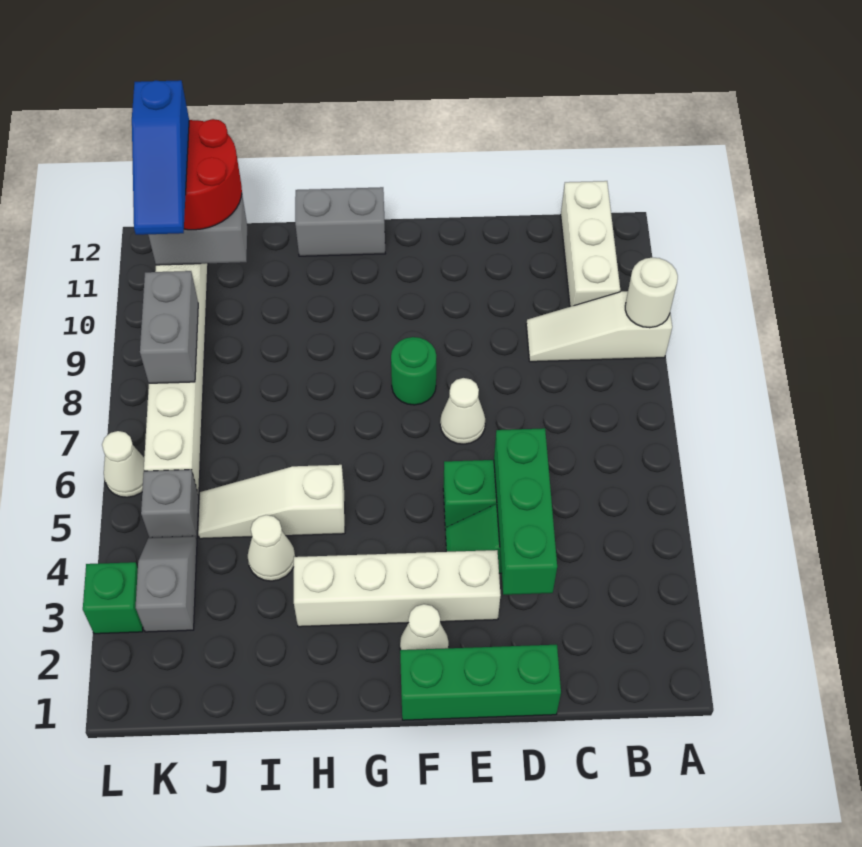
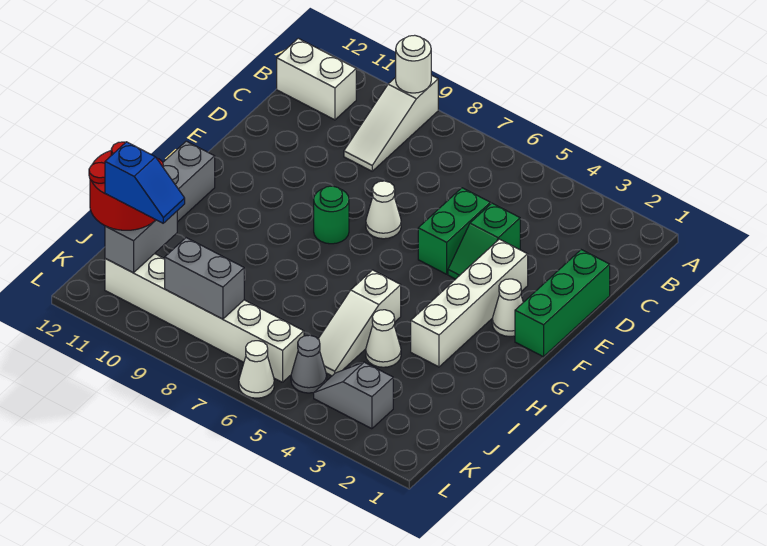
white brick B10:B12 level 1 -> white brick B11:B12 level 1
green brick D3:D5 level 2 -> none
grey brick K5 level 1 -> grey cone K5 level 1
blue slope K10:K12 level 4 top 12 -> blue slope K10:K11 level 4 top 11
green brick L3 level 1 -> none

